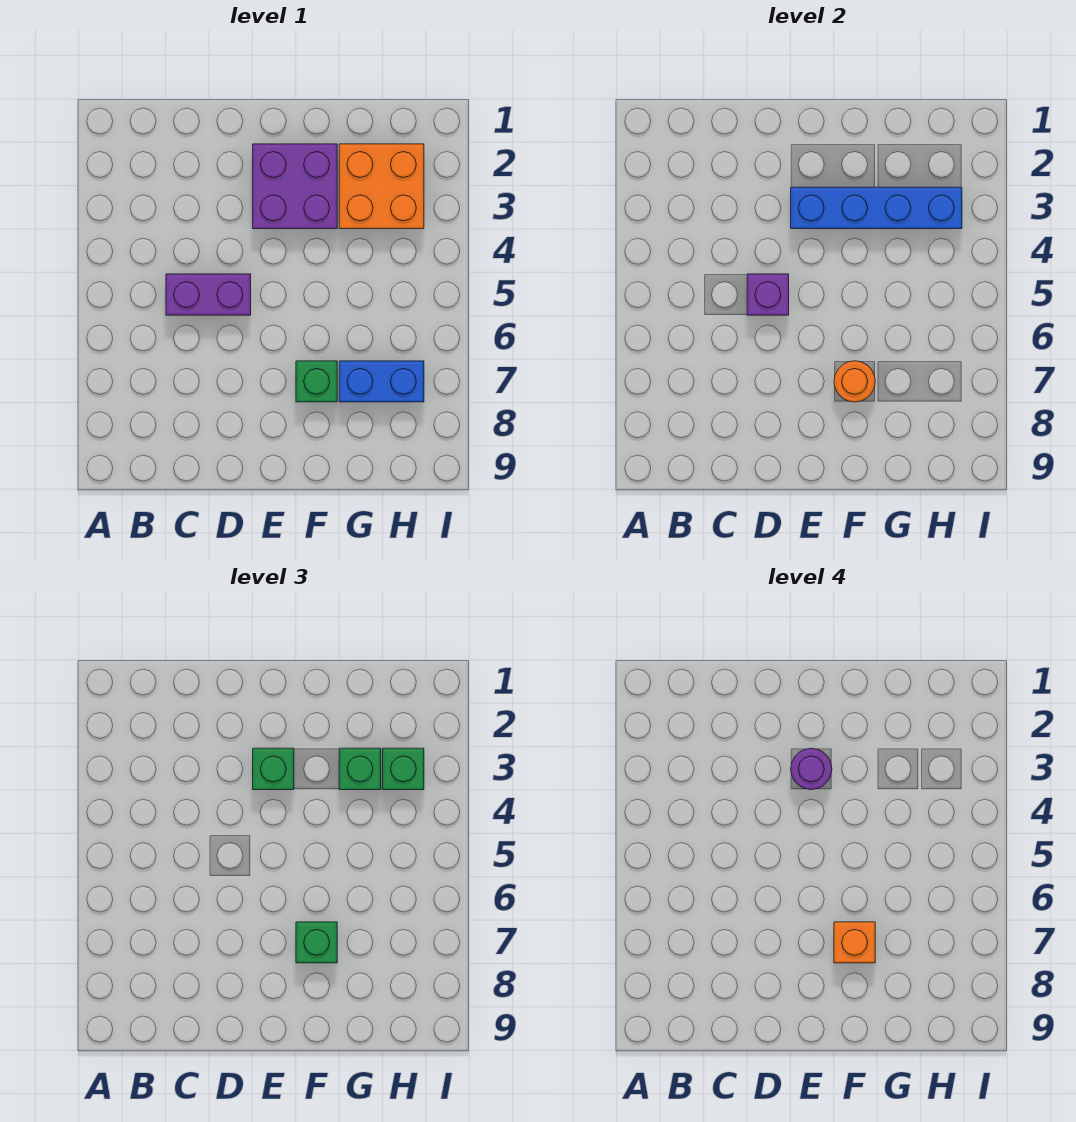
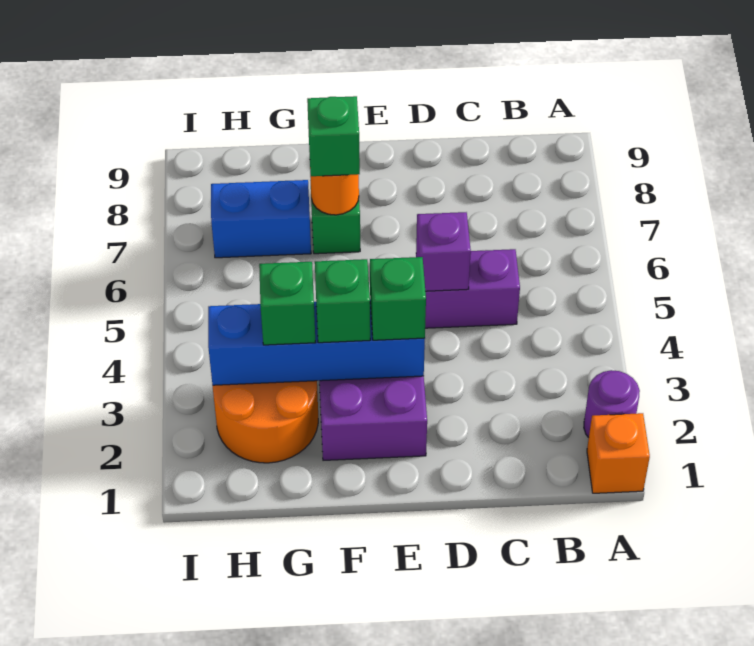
purple round brick E3 level 4 -> purple round brick A2 level 1
orange brick F7 level 4 -> orange brick A1 level 1
orange brick G2:H3 level 1 -> orange round brick G2:H3 level 1
green brick H3 level 3 -> green brick F3 level 3

